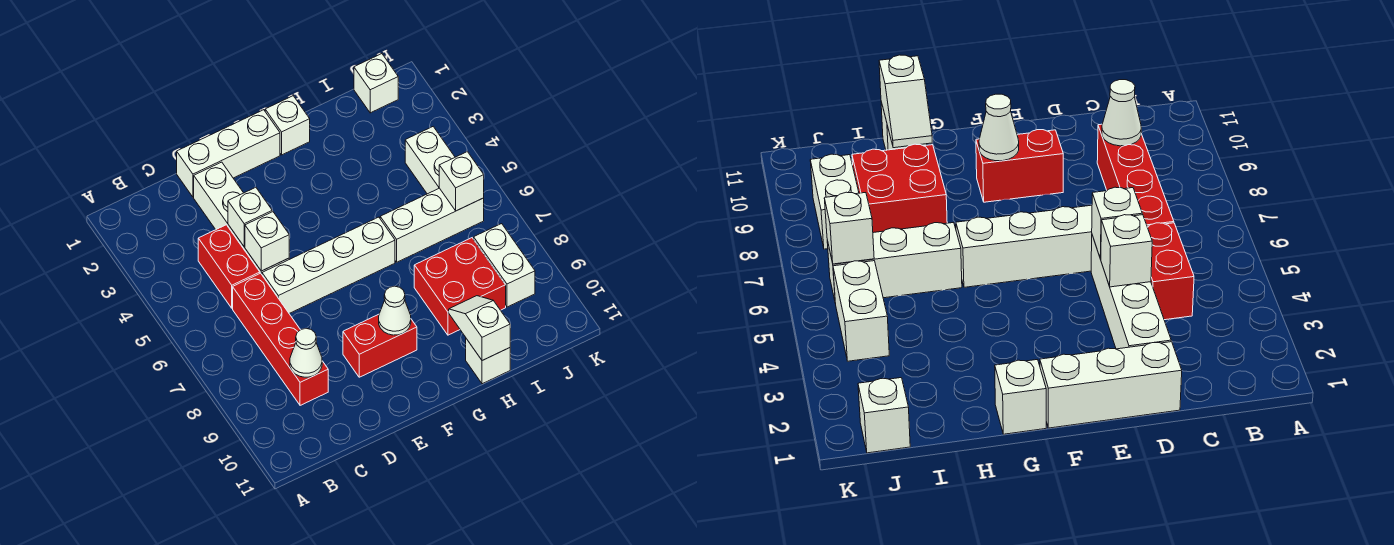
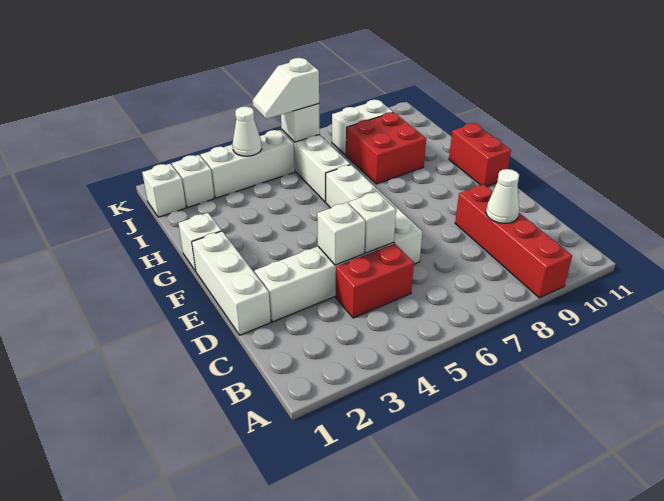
red brick C6:C9 level 1 -> red brick A9:D9 level 1
red brick E9:F9 level 1 -> red brick F11:G11 level 1
white cone F9 level 2 -> white cone J4 level 2
white slope H10:H11 level 2 top 11 -> white slope J5:J6 level 3 top 6
white brick H11 level 1 -> white brick J2 level 1
white brick J4:J5 level 1 -> white brick J3:J5 level 1

